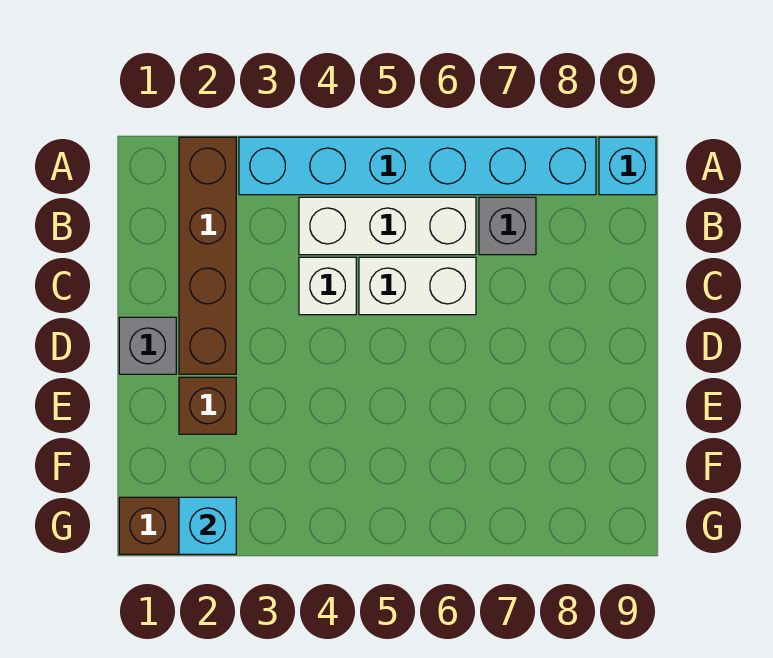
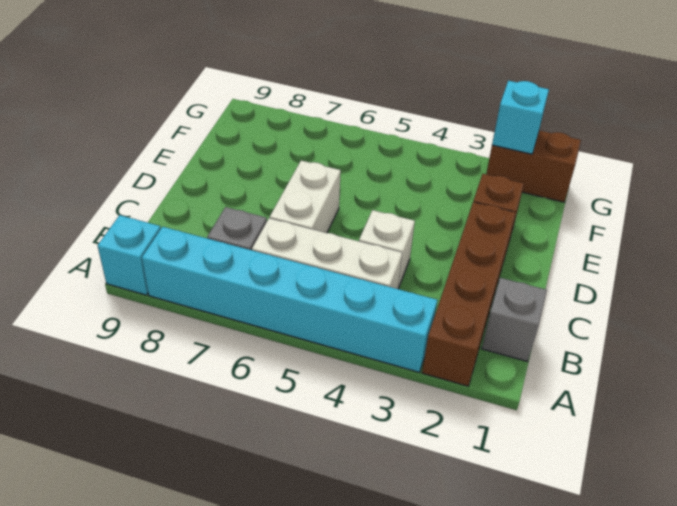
white brick C5:C6 level 1 -> white brick C6:D6 level 1
grey brick D1 level 1 -> grey brick B1 level 1

